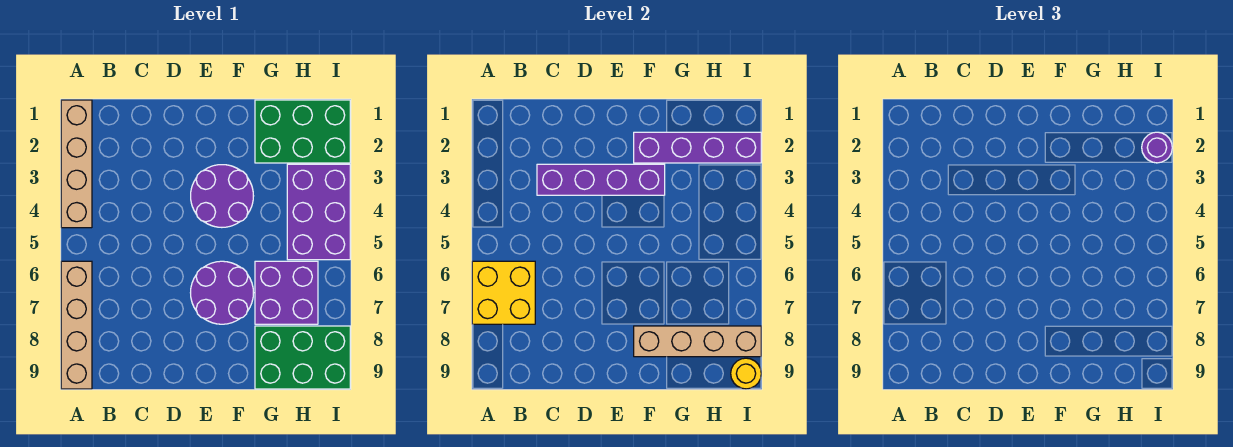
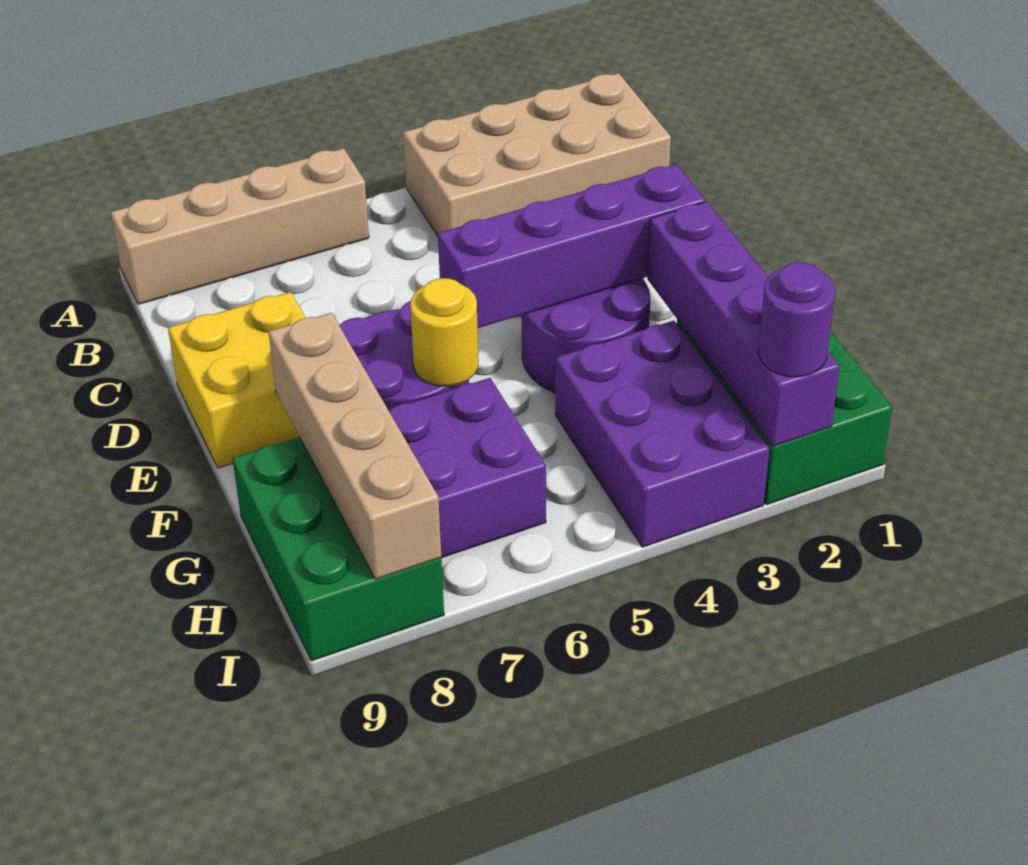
tan brick A1:A4 level 1 -> tan brick A1:B4 level 1
yellow brick A6:B7 level 2 -> yellow brick D8:E9 level 1
purple brick C3:F3 level 2 -> purple brick E2:E5 level 2
purple brick H3:I5 level 1 -> purple brick G3:I4 level 1
yellow round brick I9 level 2 -> yellow round brick F6 level 2

